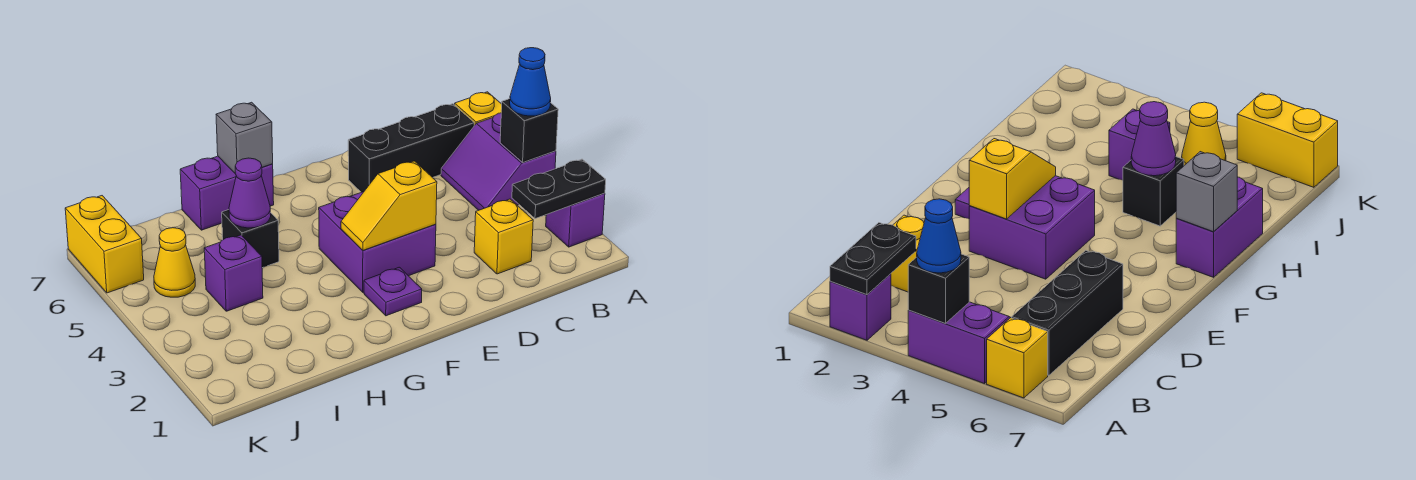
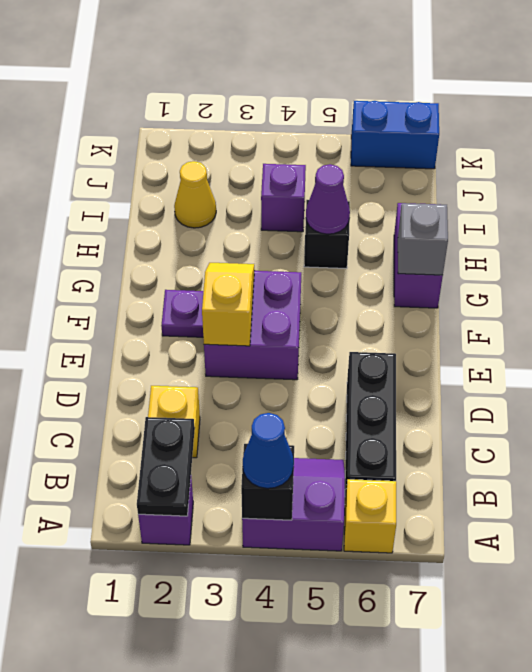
yellow cone J5 level 1 -> yellow cone I2 level 1
yellow brick K6:K7 level 1 -> blue brick K6:K7 level 1

